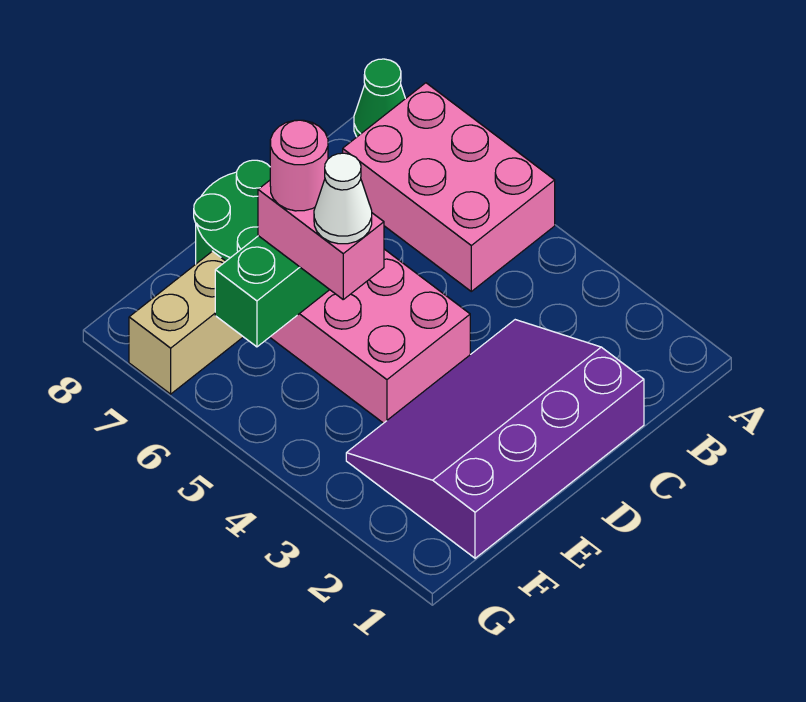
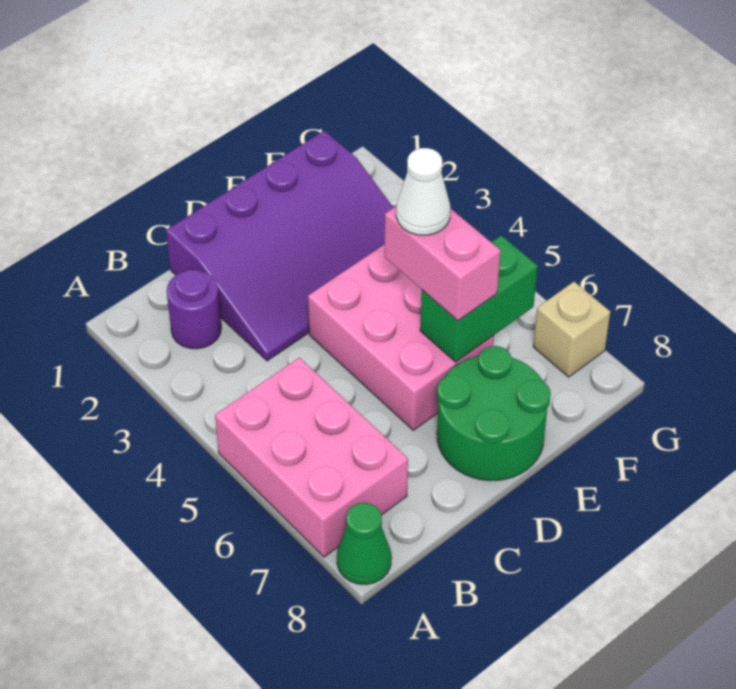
none -> purple round brick B2 level 1
pink round brick E6 level 4 -> none
tan brick F7:G7 level 1 -> tan brick G7 level 1

